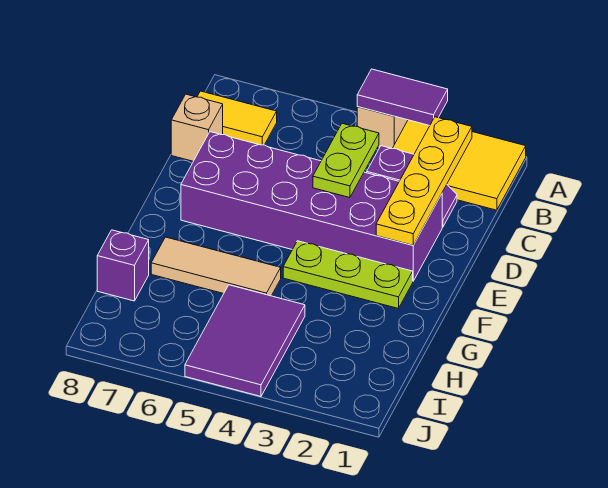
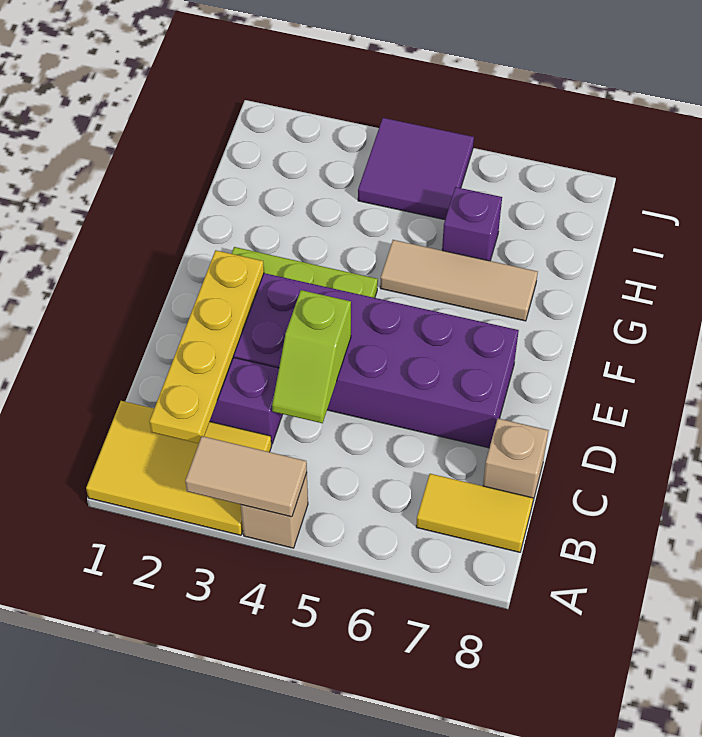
purple tile A3:A4 level 2 -> tan tile A3:A4 level 2
lime plate C4:D4 level 2 -> lime slope C4:D4 level 2 top D
purple tile H4:J5 level 1 -> purple tile I4:J5 level 1
purple brick H8 level 1 -> purple brick H6 level 1

